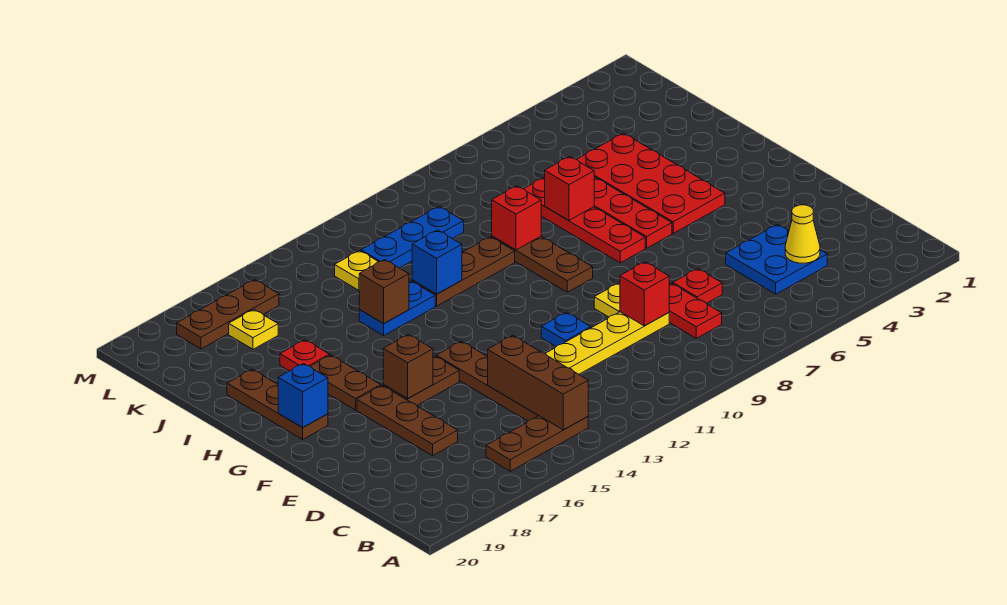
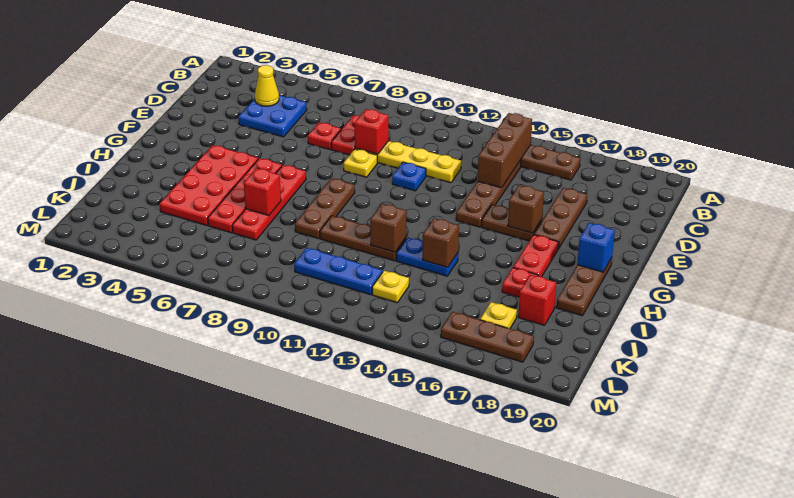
brown plate G17:H17 level 1 -> red plate G17:H17 level 1
red brick I9 level 2 -> red brick J18 level 1
blue brick I12 level 2 -> brown brick I12 level 2

